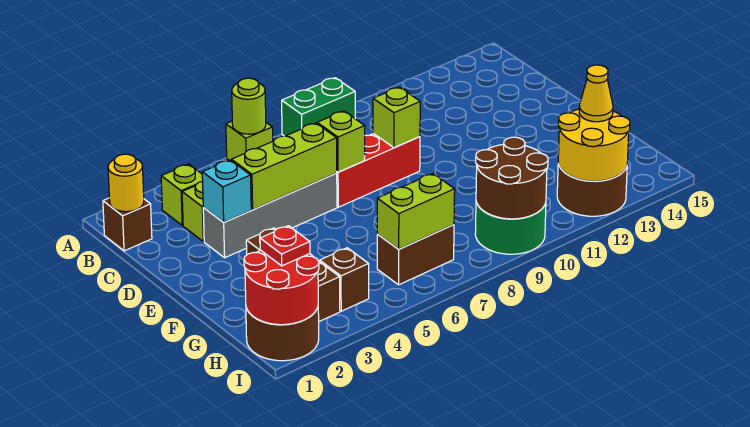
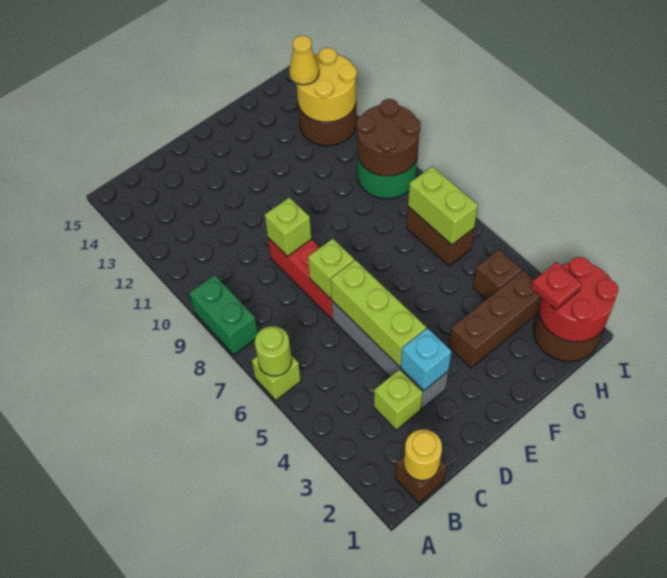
lime brick B3 level 1 -> none

